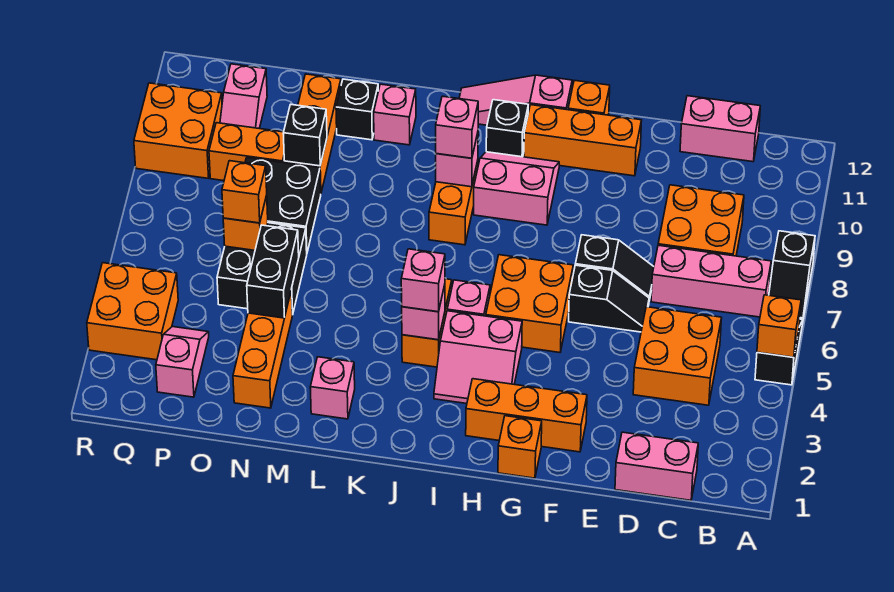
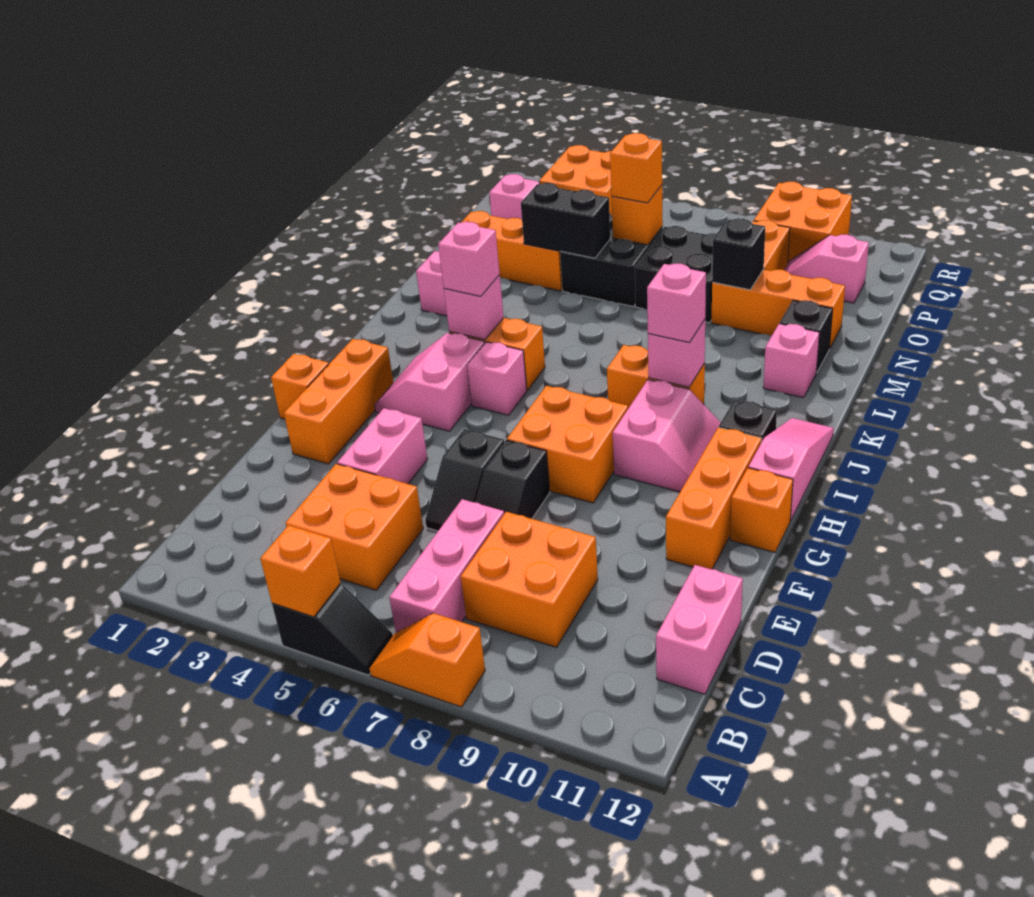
black slope A7:A8 level 1 top 8 -> orange slope A7:A8 level 1 top 8
pink brick C1:D1 level 1 -> pink brick E4:F4 level 1
orange brick G5:H6 level 1 -> orange brick G7:H8 level 1

